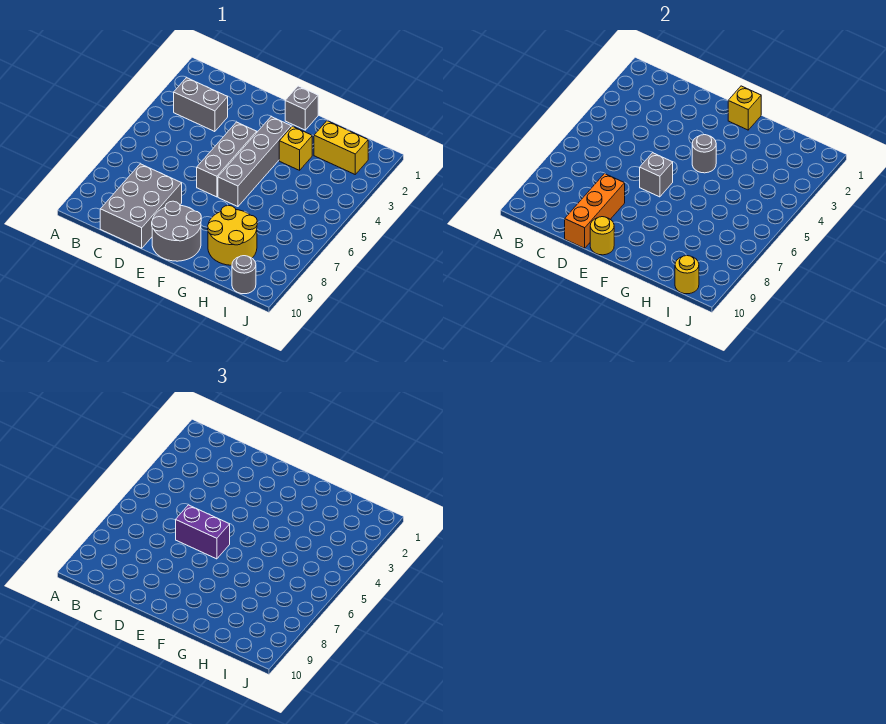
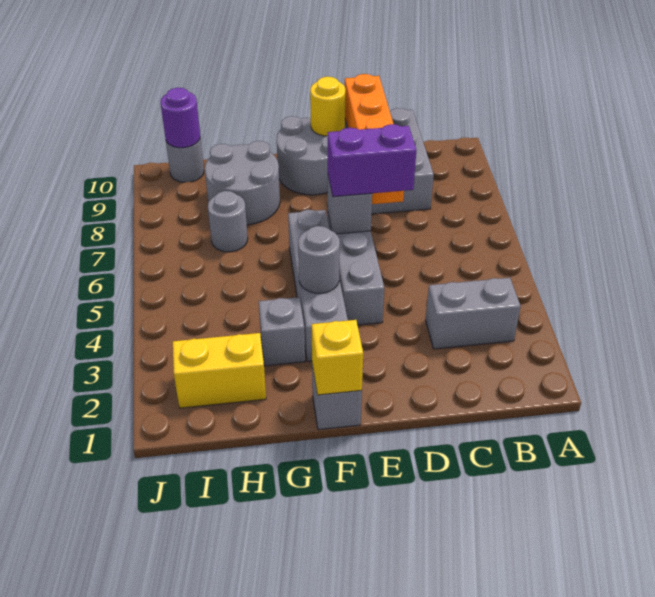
orange brick D8:D10 level 2 -> orange brick D7:D10 level 2
yellow brick G3 level 1 -> grey brick G3 level 1
yellow round brick G8:H9 level 1 -> grey round brick G8:H9 level 1
none -> grey round brick H7 level 1
yellow round brick I10 level 2 -> purple round brick I10 level 2

